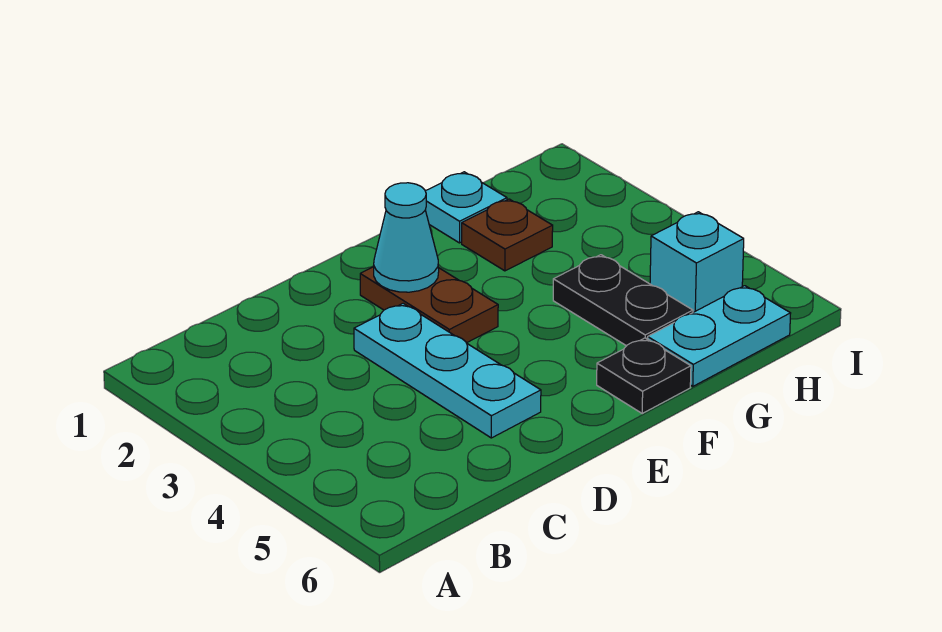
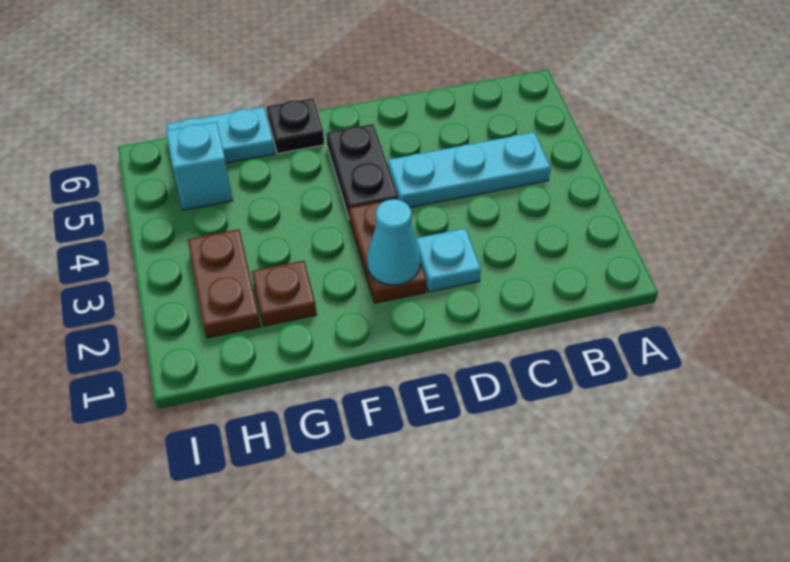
cyan plate D3:D5 level 1 -> cyan plate B4:D4 level 1
cyan plate G1 level 1 -> cyan plate D2 level 1
black plate G4:G5 level 1 -> black plate E4:E5 level 1
none -> brown plate H2:H3 level 1

